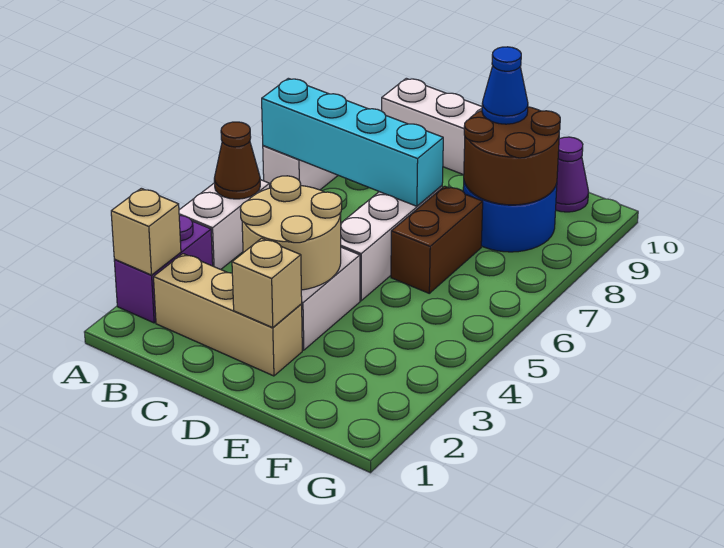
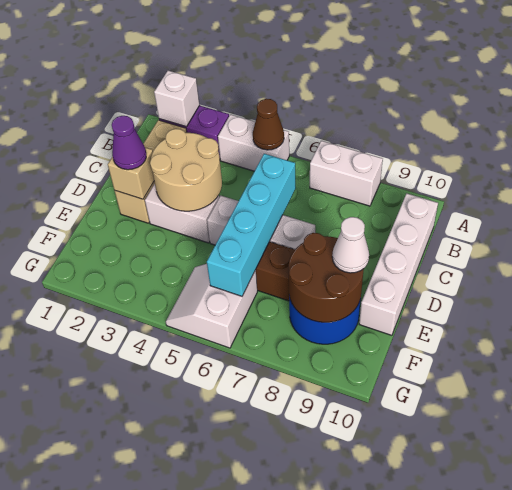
tan brick A2 level 2 -> white brick A2 level 2
cyan brick A7:D7 level 2 -> cyan brick C6:F6 level 2
blue cone E9 level 3 -> white cone E9 level 3
none -> white slope F5:G6 level 1 top 6
purple cone F10 level 1 -> purple cone D2 level 3

